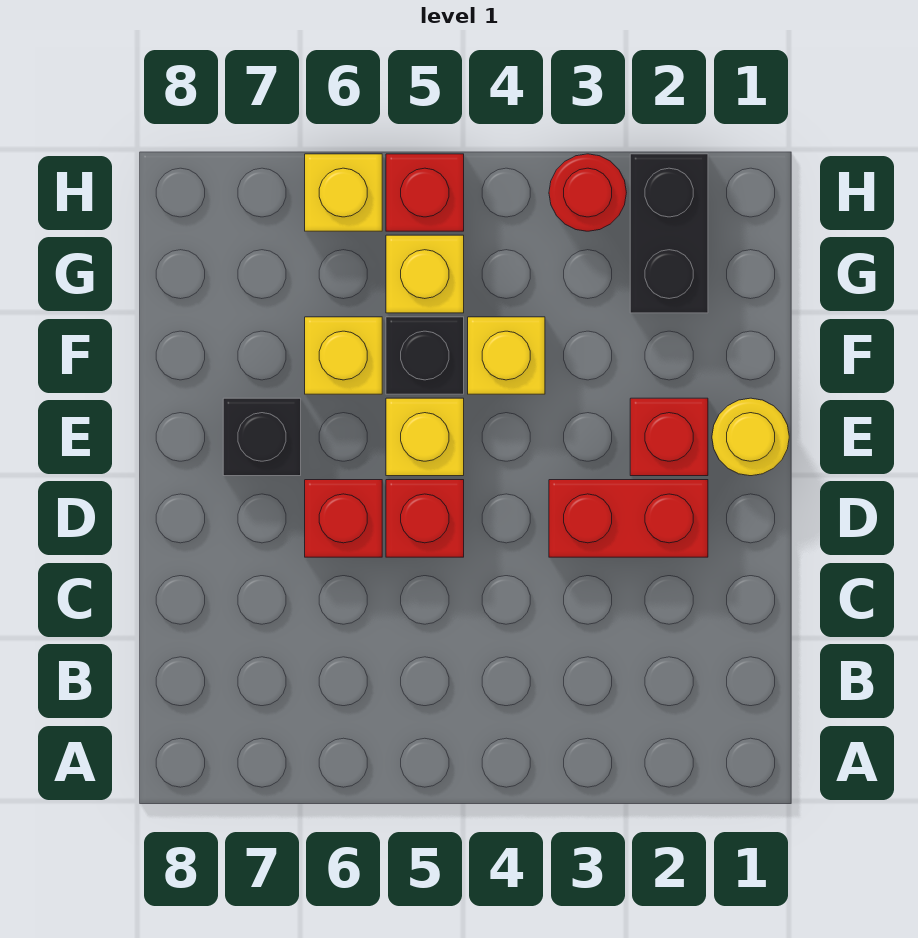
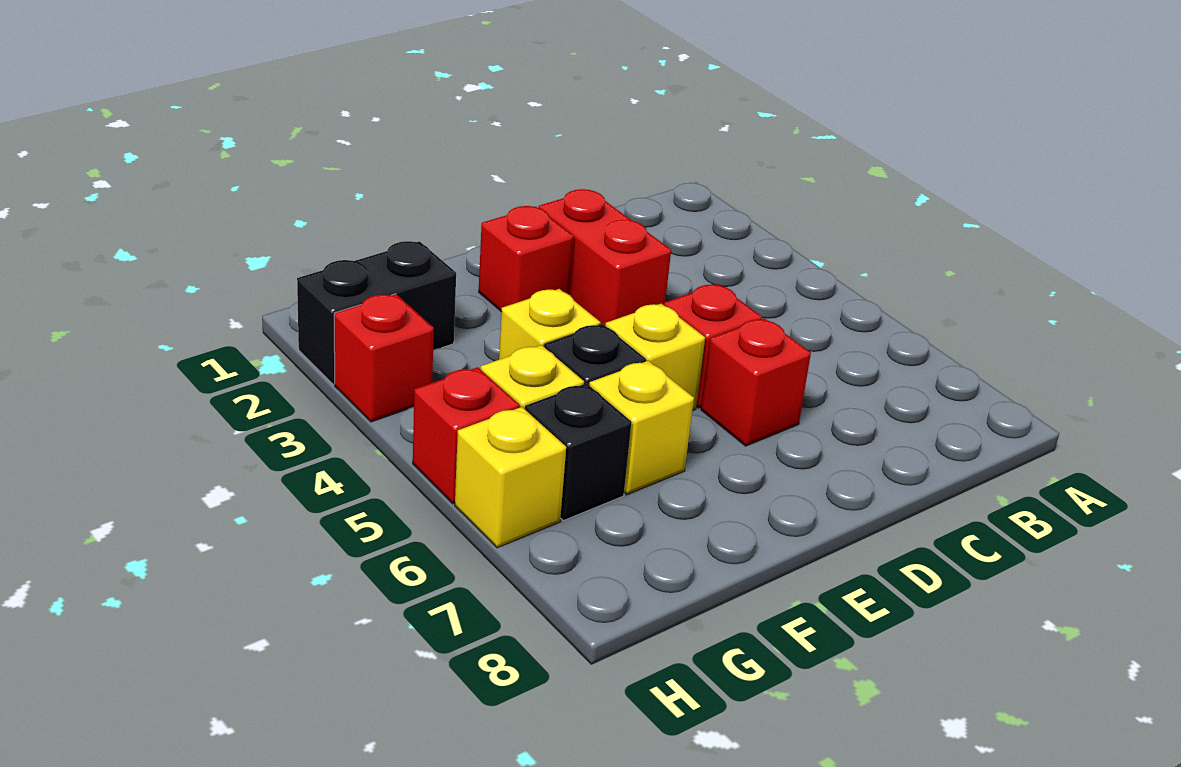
yellow round brick E1 level 1 -> none
black brick E7 level 1 -> black brick G6 level 1
red round brick H3 level 1 -> red brick H3 level 1

